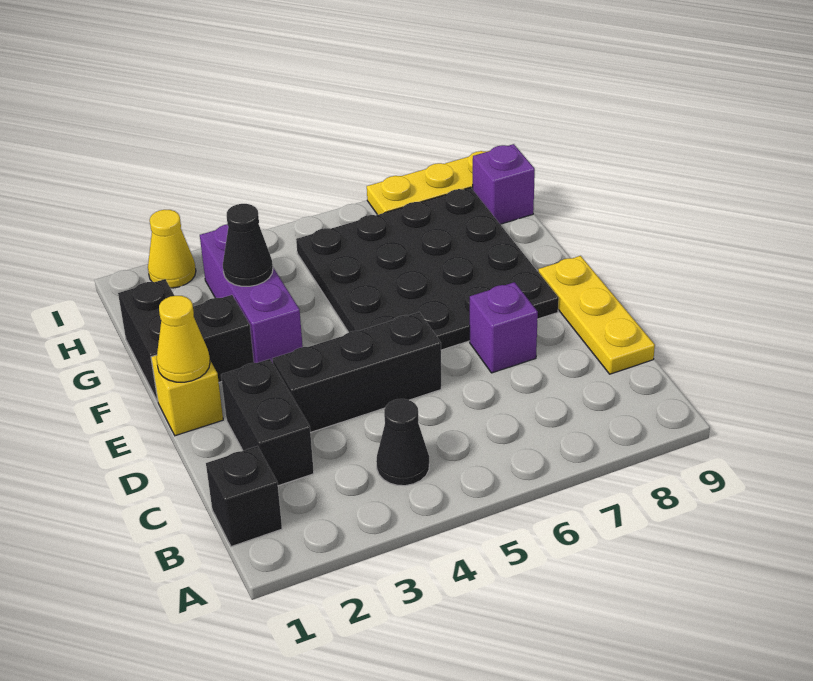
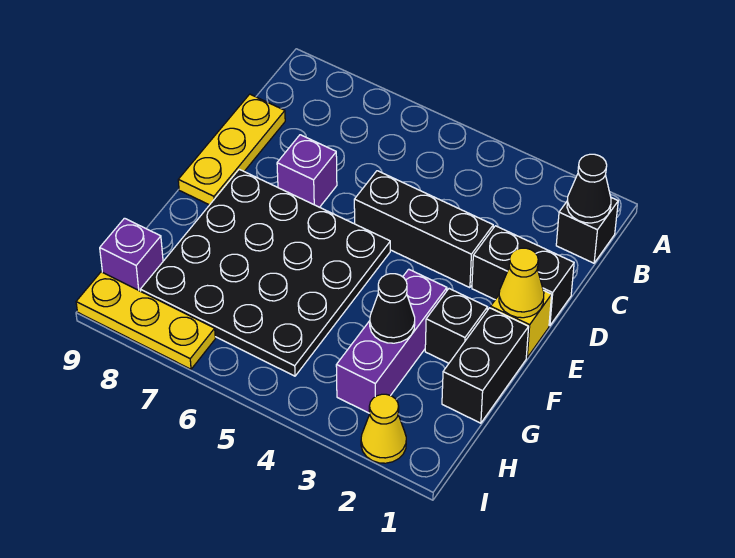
black cone B4 level 1 -> black cone B1 level 2
black brick C2:D2 level 1 -> black brick D1:D2 level 1

